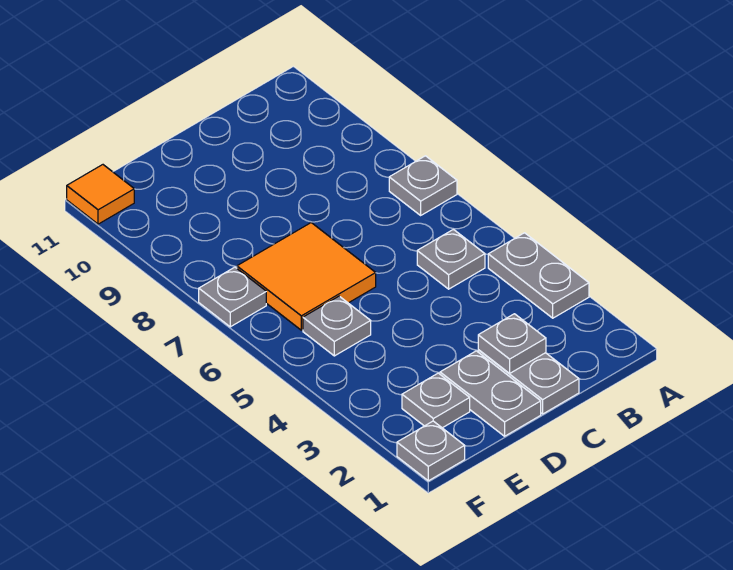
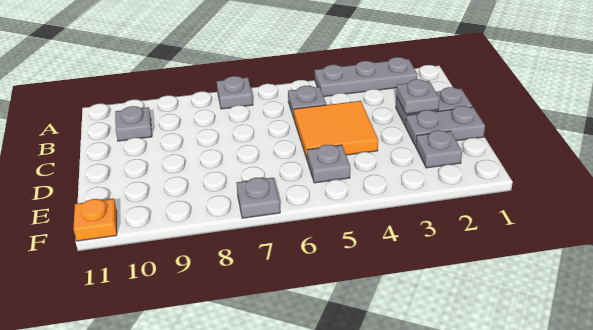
grey plate A3:A4 level 1 -> grey plate A2:A4 level 1
orange tile D6:E7 level 1 -> orange tile C4:D5 level 1
grey plate F1 level 1 -> grey plate B10 level 1
orange tile F11 level 1 -> orange plate F11 level 1

